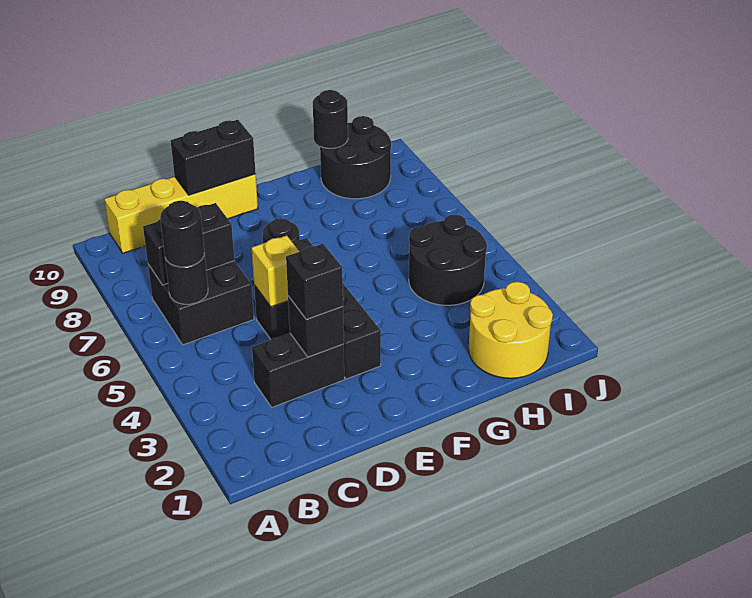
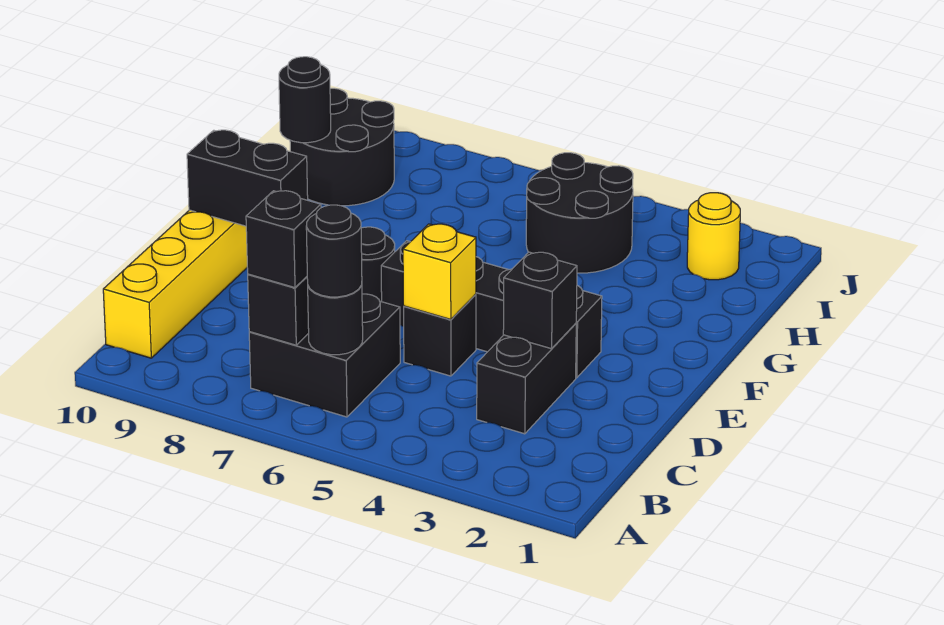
black brick D3 level 3 -> black brick B7 level 3
black brick D10:E10 level 2 -> black brick E9:E10 level 2
yellow round brick H1:I2 level 1 -> yellow round brick I2 level 1

